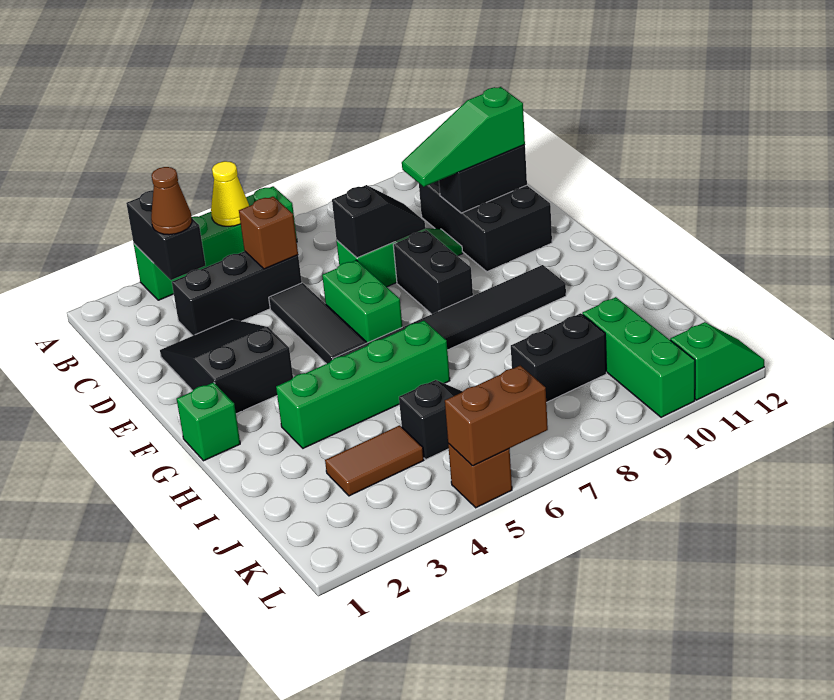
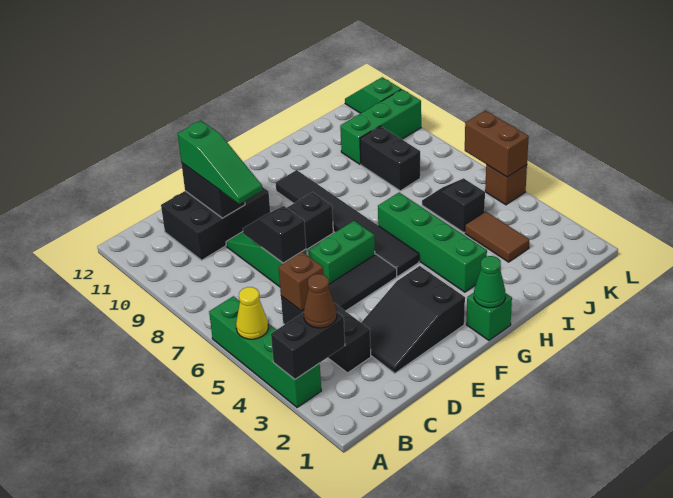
none -> green cone G1 level 2

